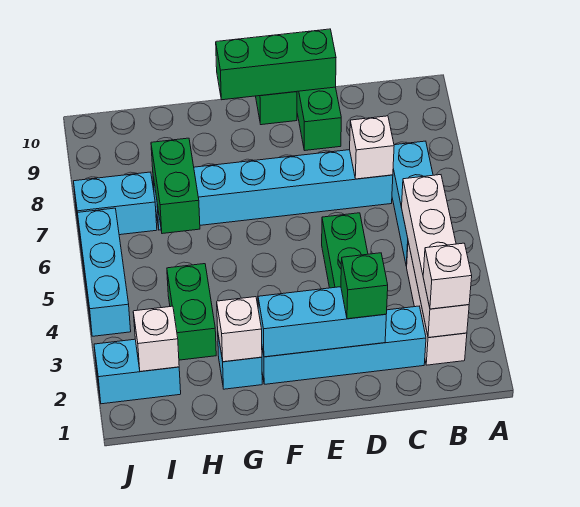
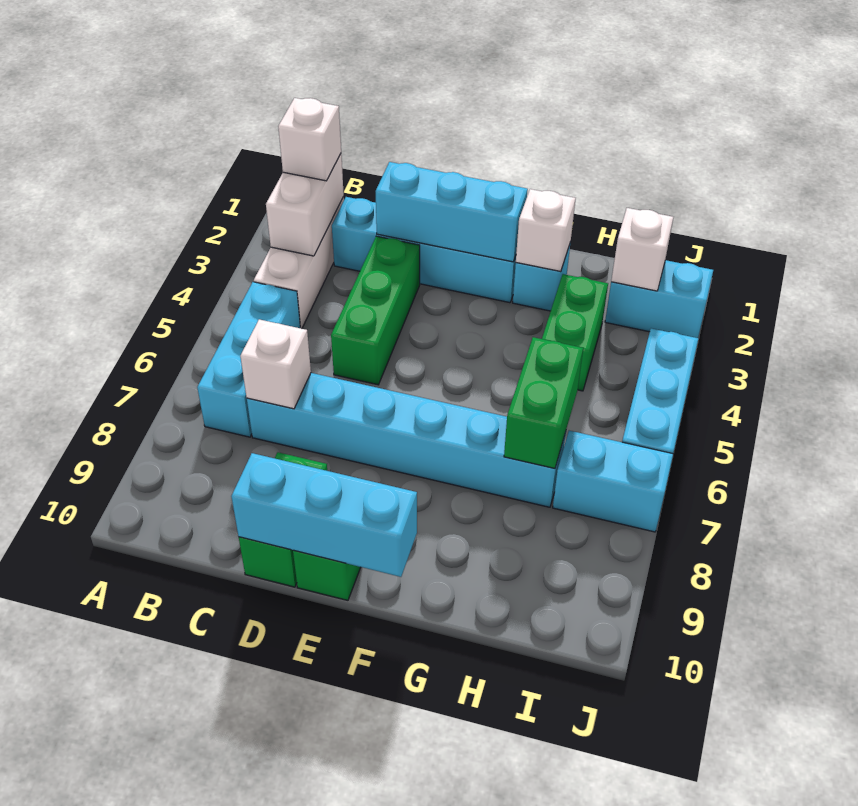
white brick B2:B5 level 2 -> white brick B2:B3 level 2
green brick D2 level 3 -> none
green brick D10:F10 level 2 -> cyan brick D10:F10 level 2

